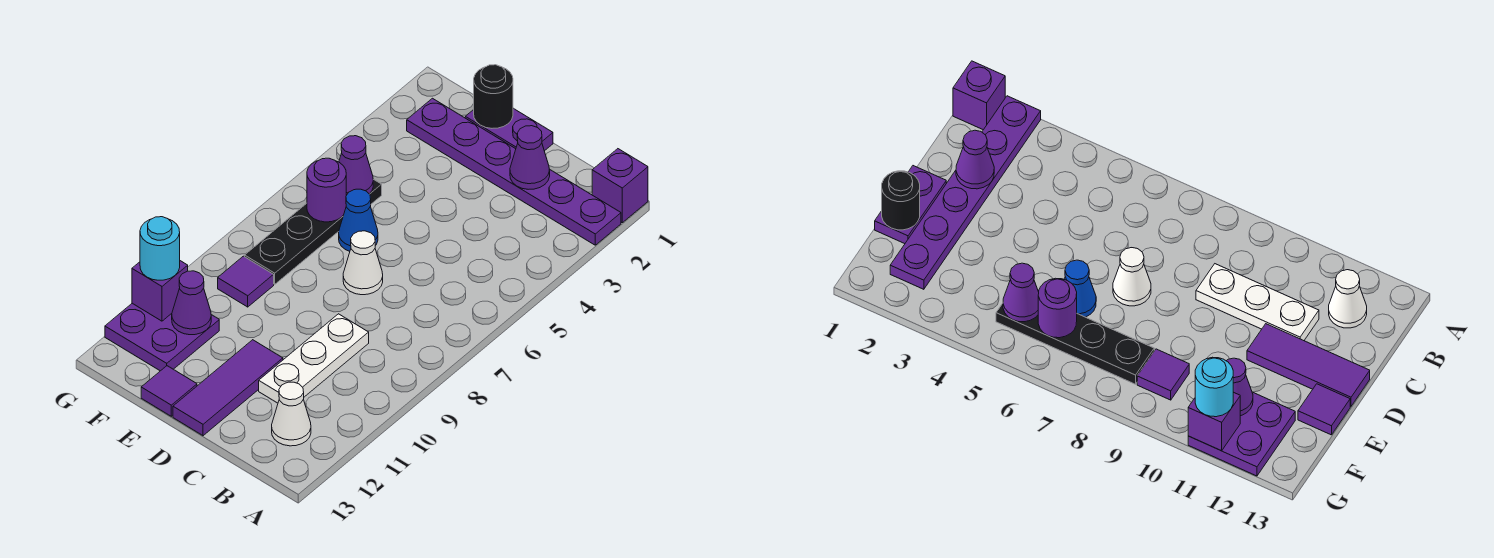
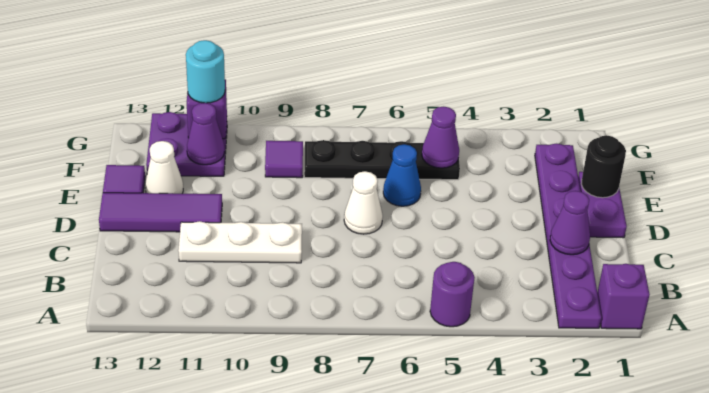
white cone B12 level 1 -> white cone E12 level 1
purple round brick F6 level 2 -> purple round brick A5 level 1

